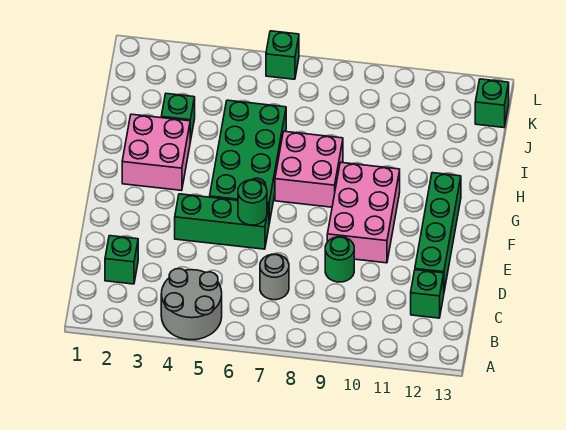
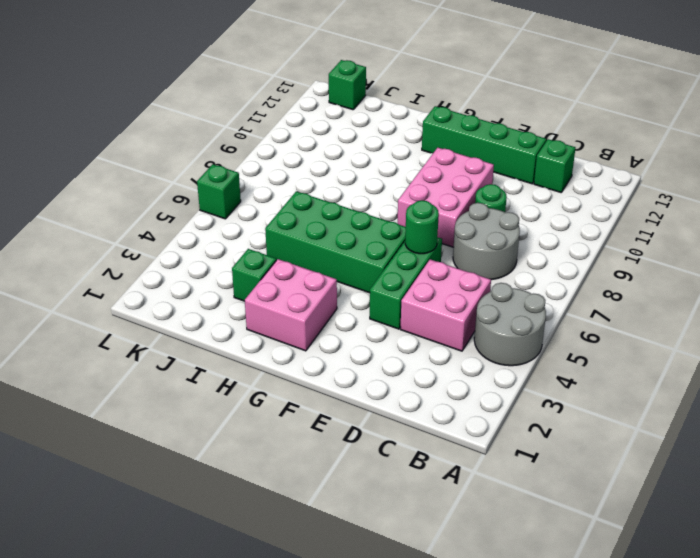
green brick C2 level 1 -> none
grey round brick C7 level 1 -> grey round brick C7:D8 level 1
pink brick E9:G10 level 1 -> pink brick E8:F10 level 1
pink brick G7:H8 level 1 -> pink brick C4:D5 level 1

